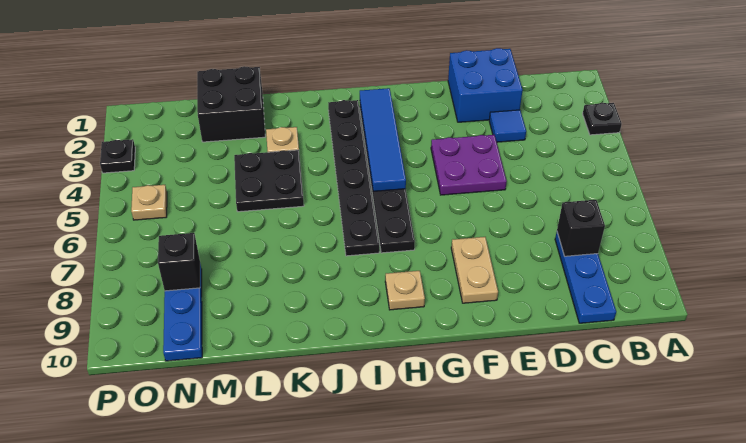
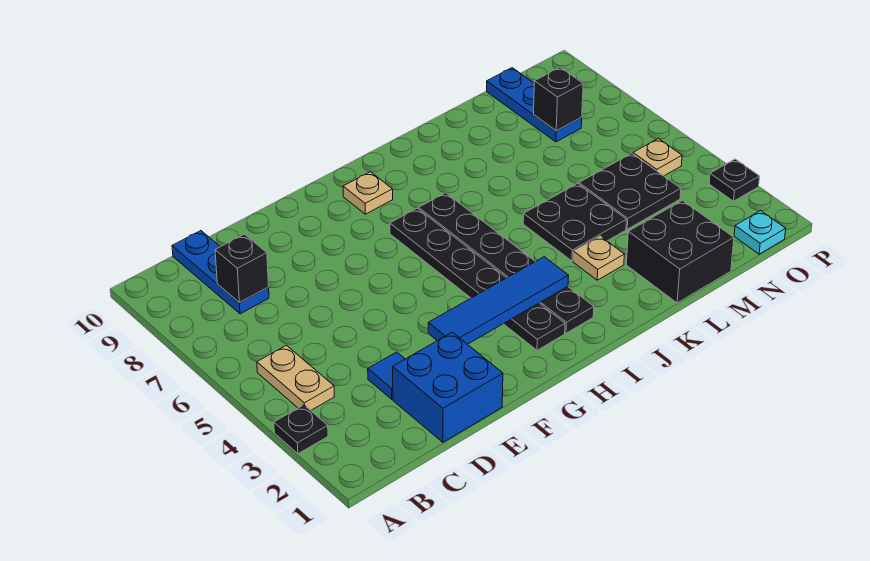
purple plate E4:F5 level 1 -> none
tan plate F8:F9 level 1 -> tan plate B4:B5 level 1
blue tile H2:H5 level 2 -> blue tile F3:I3 level 2
none -> black plate M4:N5 level 1
none -> cyan plate O1 level 1

